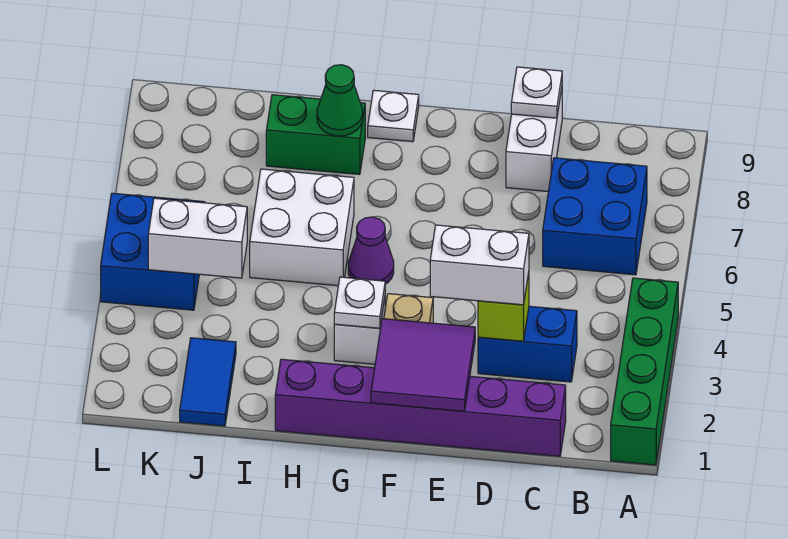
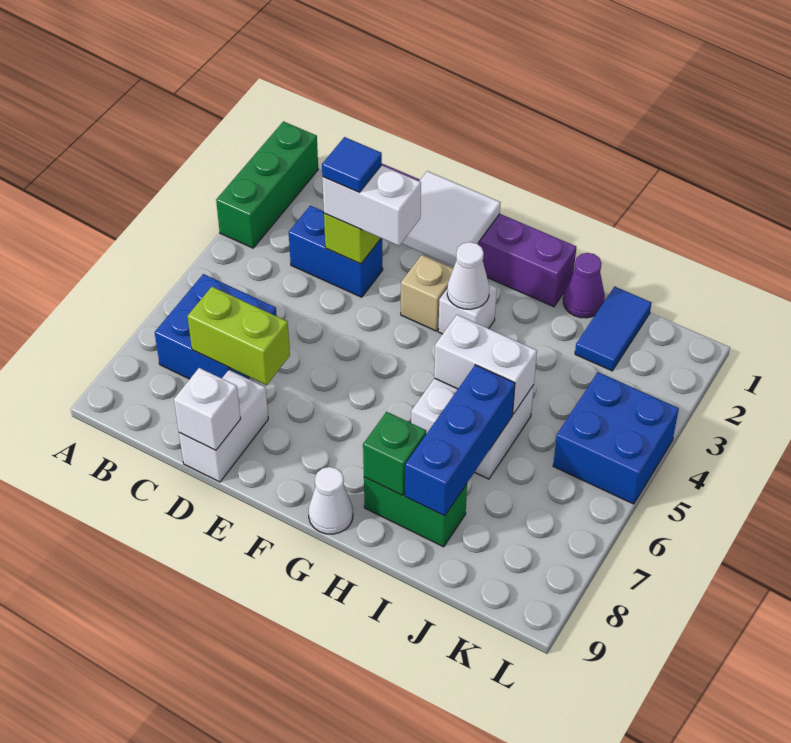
green brick A1:A4 level 1 -> green brick A1:A3 level 1
none -> lime brick C7:D7 level 2
none -> blue tile D3 level 4
white plate D9 level 2 -> white brick D9 level 2
purple tile E1:F2 level 2 -> white tile E1:F2 level 2
white plate G3 level 2 -> white cone G3 level 2
purple cone G5 level 1 -> purple cone I1 level 1
white plate G9 level 1 -> white cone G9 level 1
green cone H8 level 2 -> green brick H8 level 2
none -> blue brick I6:I8 level 2
white brick J4:K4 level 2 -> white brick H5:I5 level 2

